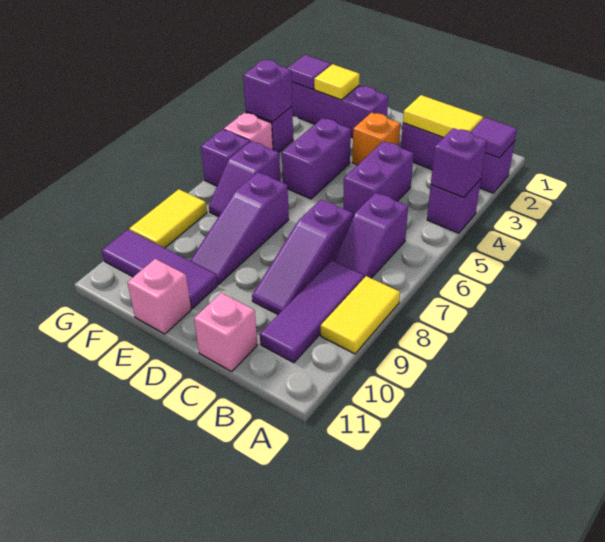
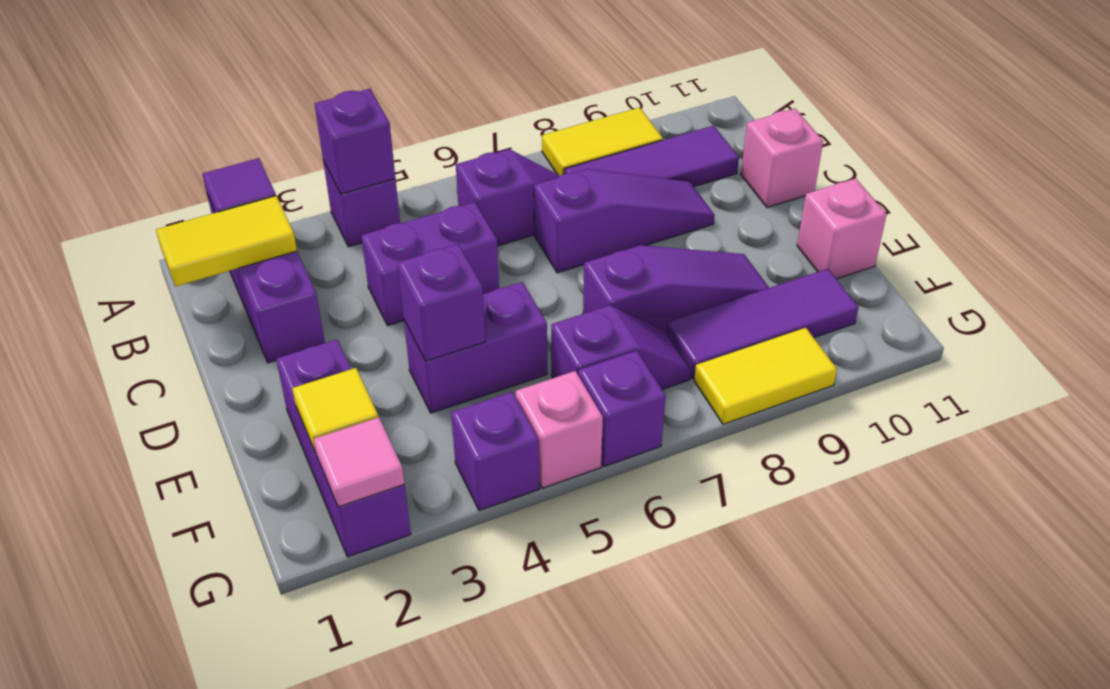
yellow tile B2:C2 level 2 -> yellow tile B1:B2 level 2
orange brick D3 level 1 -> none
purple tile E10:G10 level 1 -> purple tile F8:F10 level 1
purple tile G2 level 2 -> pink tile G2 level 2
purple brick G4 level 2 -> purple brick E4 level 2

